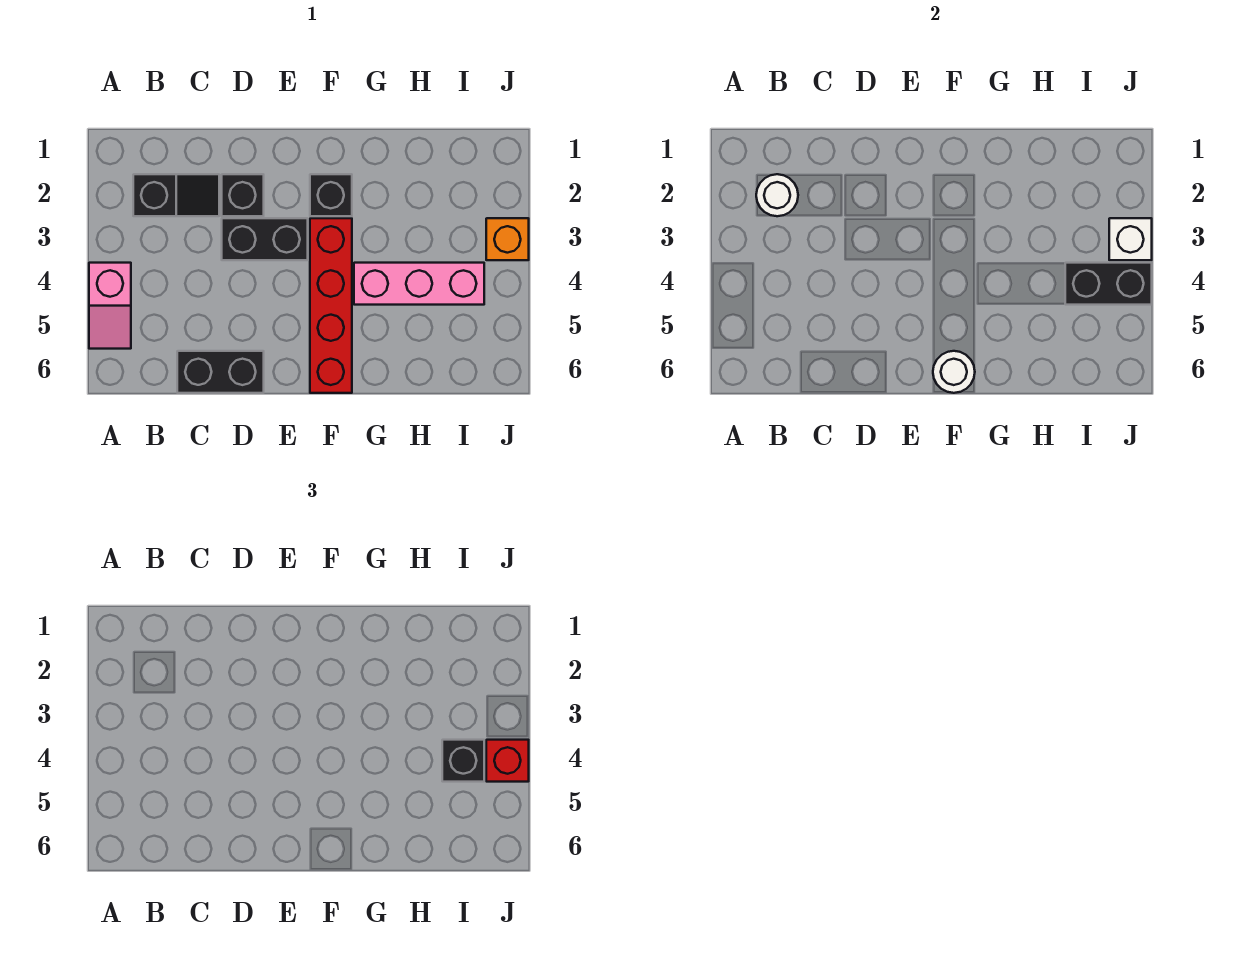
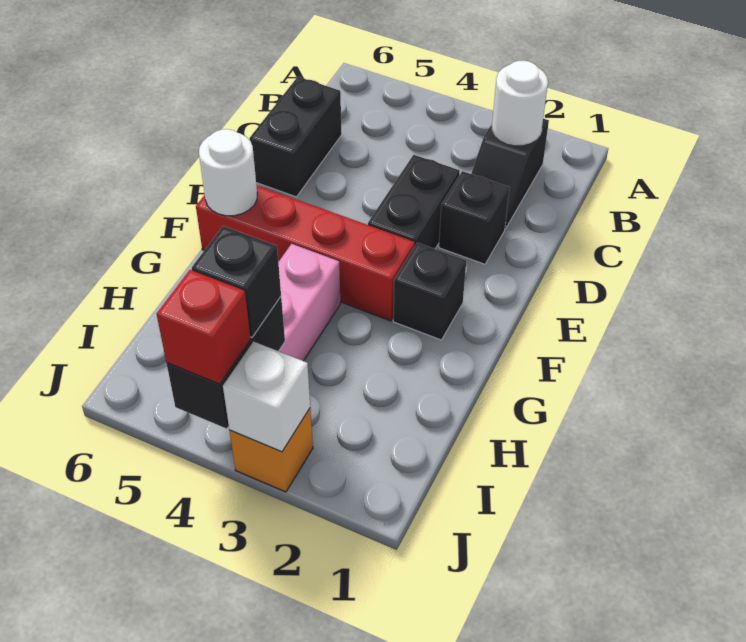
pink slope A4:A5 level 1 top 4 -> none

